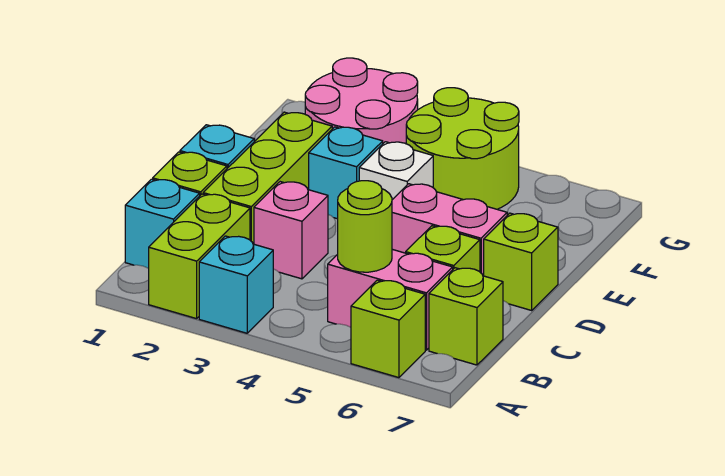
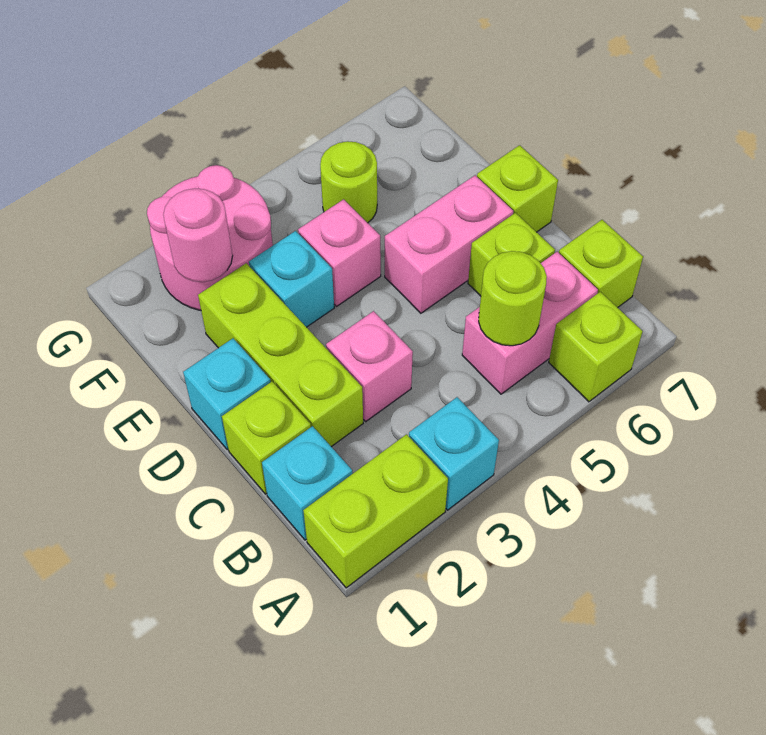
lime brick A2:B2 level 1 -> lime brick A1:A2 level 1
white brick E4 level 1 -> pink brick E4 level 1
none -> pink round brick F2 level 2
lime round brick F4:G5 level 1 -> lime round brick F5 level 1

